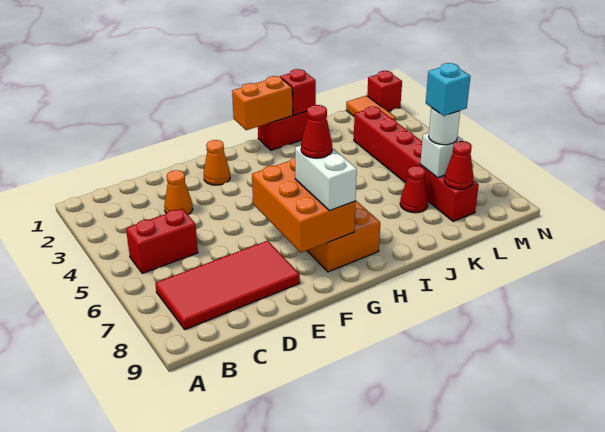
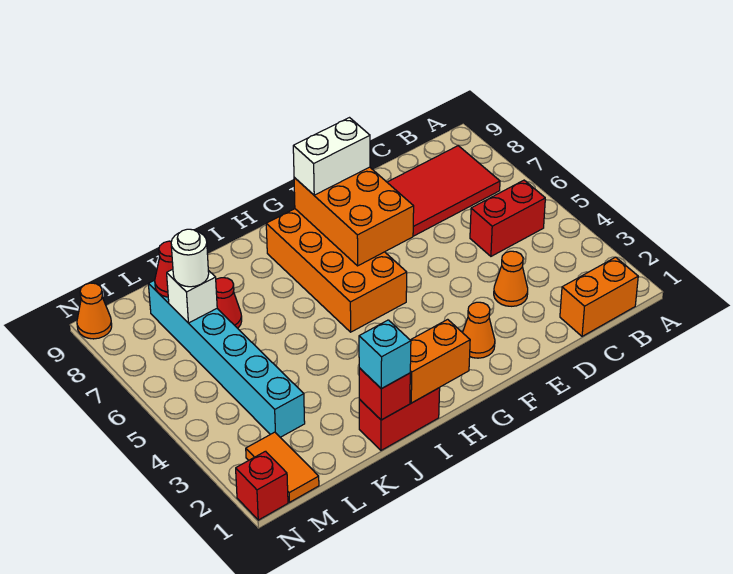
none -> orange brick B1:C1 level 1
white brick G7:G8 level 3 -> white brick F8:G8 level 3
red cone G7 level 4 -> none
red brick L3:L8 level 1 -> cyan brick L3:L8 level 1
cyan brick L7 level 4 -> cyan brick J1 level 3
none -> orange cone N9 level 1

